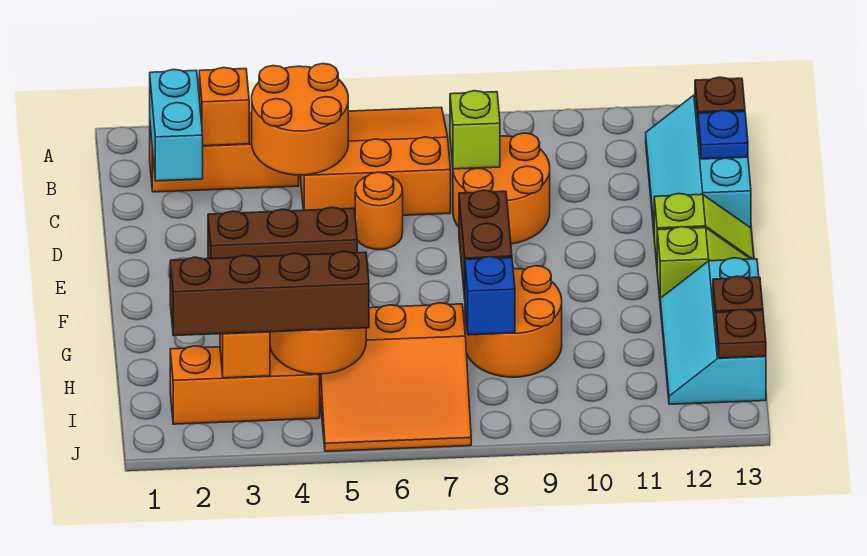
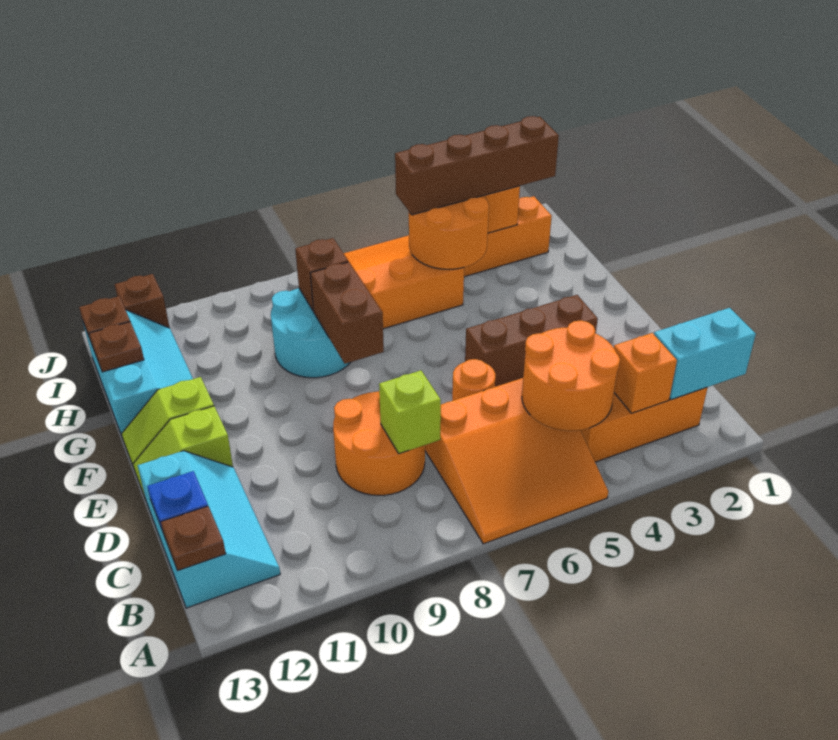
cyan brick B2:C2 level 2 -> cyan brick B1:B2 level 2
orange round brick G8:H9 level 1 -> cyan round brick G8:H9 level 1
blue brick H8 level 2 -> brown brick H8 level 2
none -> brown brick J12 level 1

